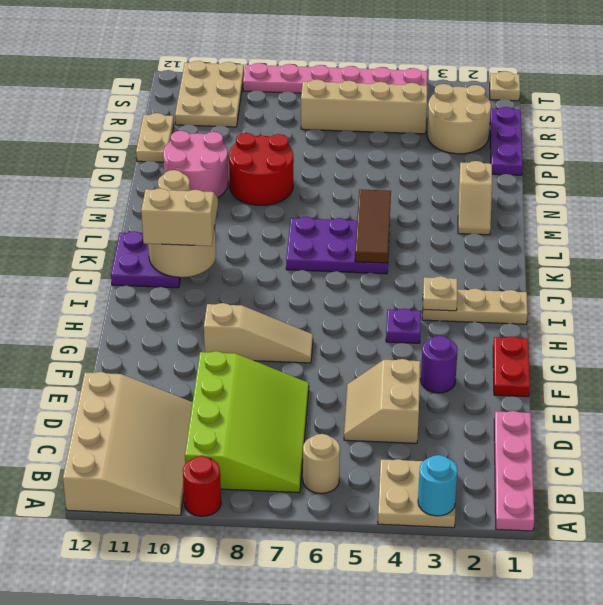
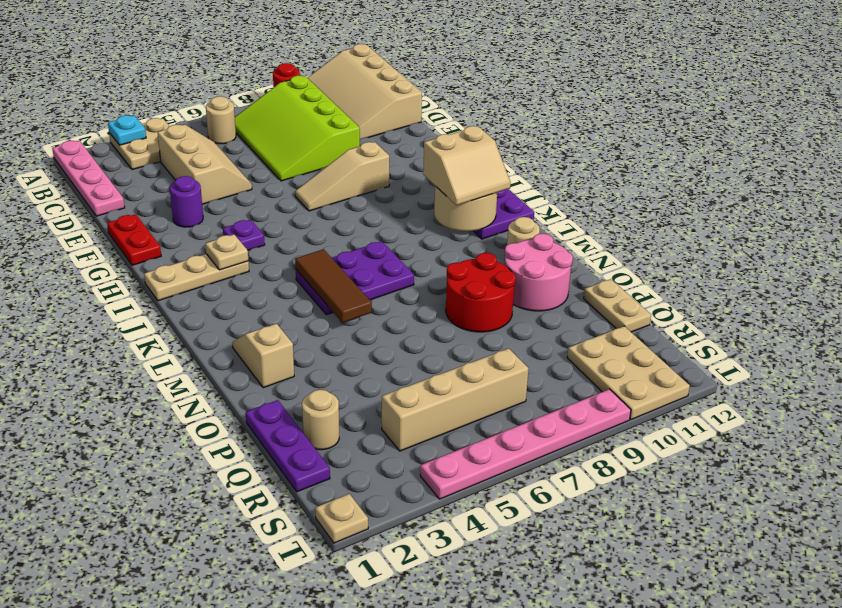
cyan round brick A3 level 2 -> cyan plate A3 level 2
tan slope D4:E5 level 1 top 4 -> tan slope C4:E5 level 1 top 4
tan round brick Q2:R3 level 1 -> tan round brick Q2 level 1

